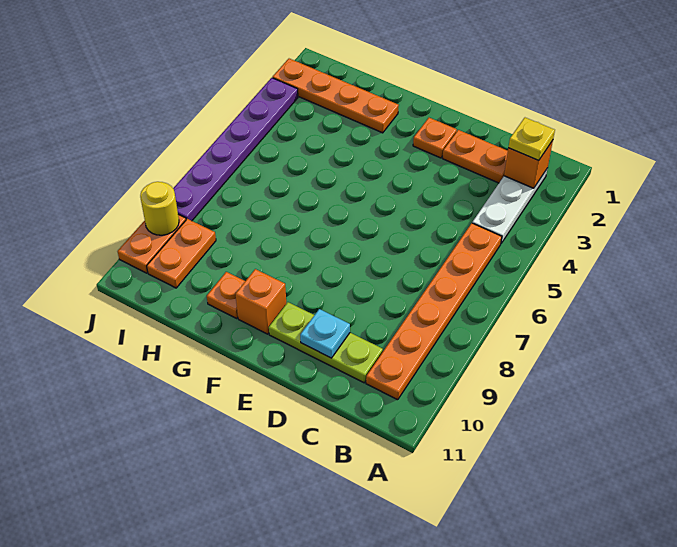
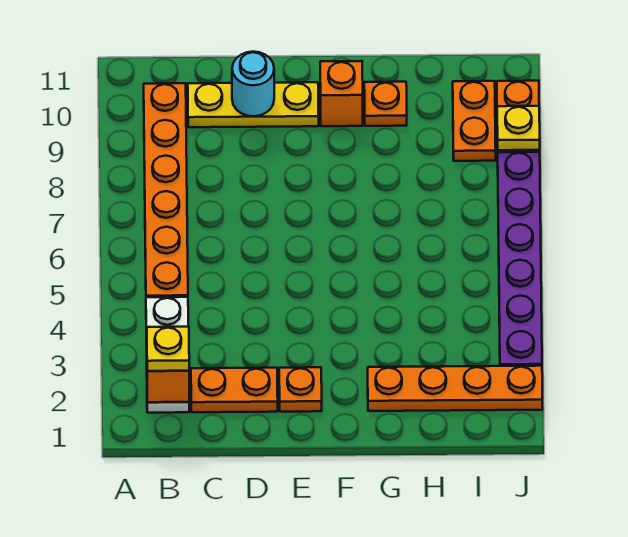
lime plate C10:E10 level 1 -> yellow plate C10:E10 level 1
cyan plate D10 level 2 -> cyan round brick D10 level 2
yellow round brick J9 level 2 -> yellow plate J9 level 2

